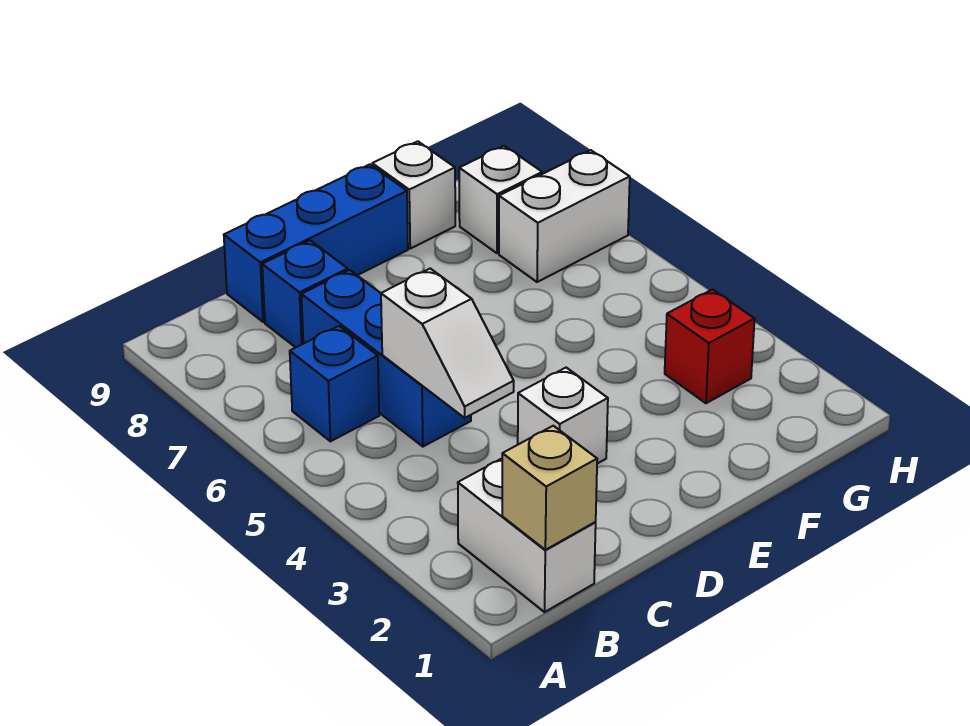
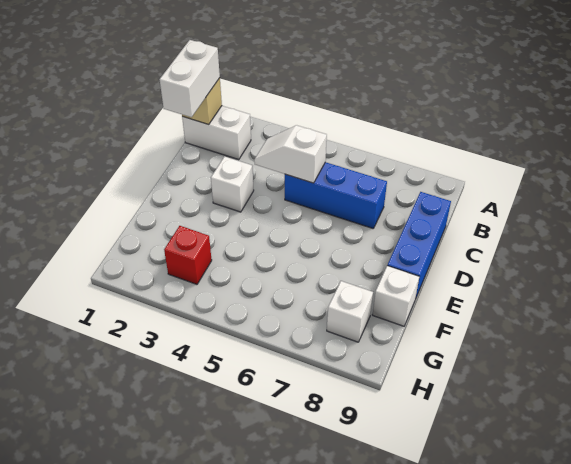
blue brick B6 level 1 -> none
blue brick C8 level 1 -> none
white brick G7:H7 level 1 -> white brick B1:C1 level 3

